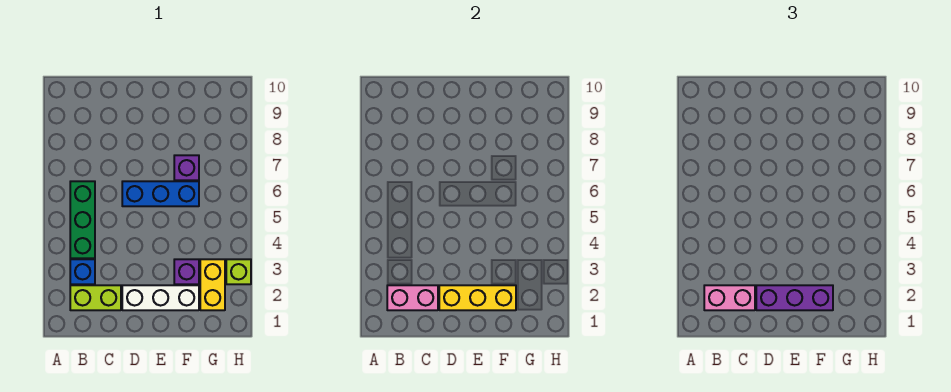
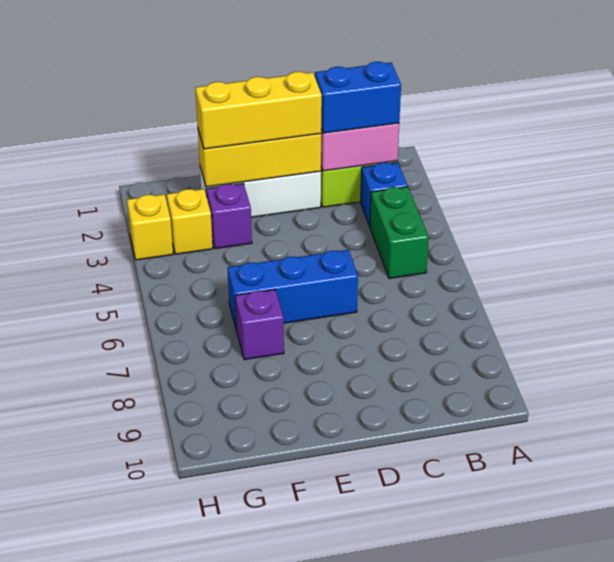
pink brick B2:C2 level 3 -> blue brick B2:C2 level 3
green brick B4:B6 level 1 -> green brick B4:B5 level 1
purple brick D2:F2 level 3 -> yellow brick D2:F2 level 3
yellow brick G2:G3 level 1 -> yellow brick G3 level 1
lime brick H3 level 1 -> yellow brick H3 level 1

